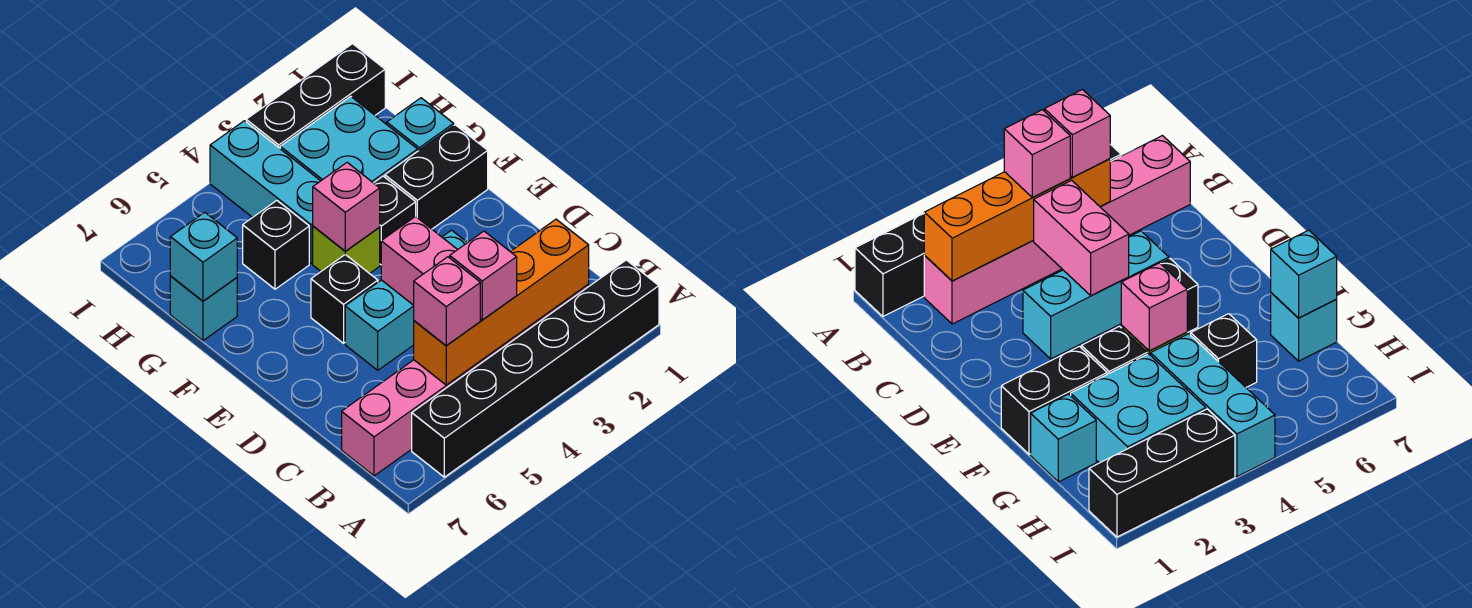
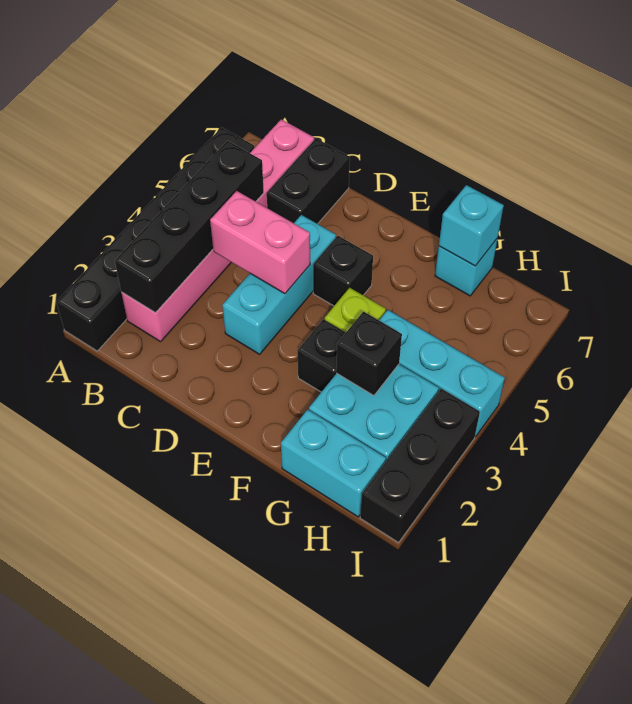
orange brick B2:B5 level 2 -> black brick B2:B5 level 2
pink brick B4 level 3 -> none
pink brick B5 level 3 -> none
black brick F1:F2 level 1 -> black brick C6:C7 level 1
pink brick F4 level 2 -> none
cyan brick G1 level 1 -> cyan brick G1:H1 level 1
black brick G5 level 1 -> black brick G3 level 2

